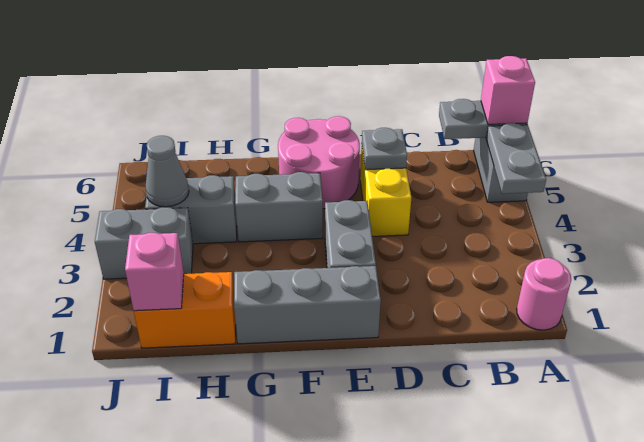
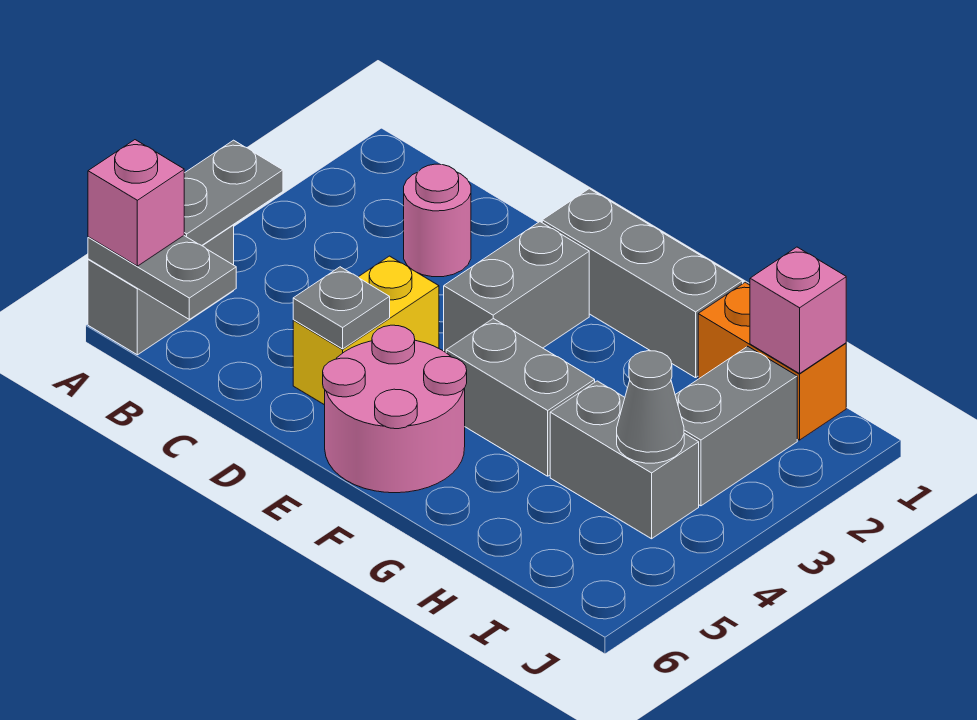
pink round brick A1 level 1 -> pink round brick C2 level 1
grey brick I3:J3 level 1 -> grey brick I2:I3 level 1

